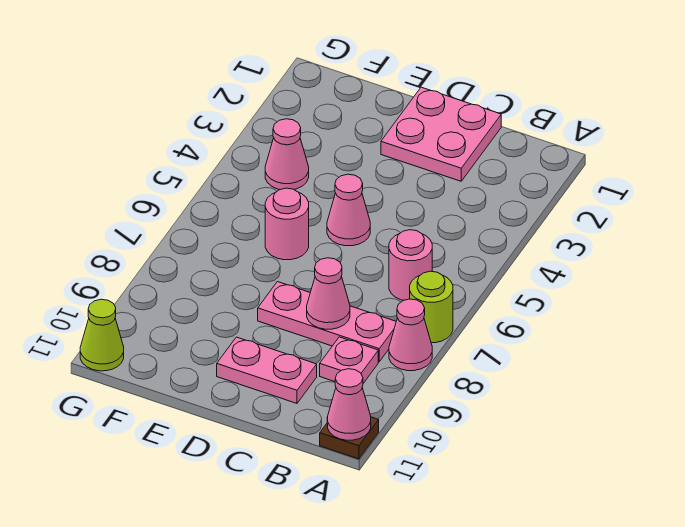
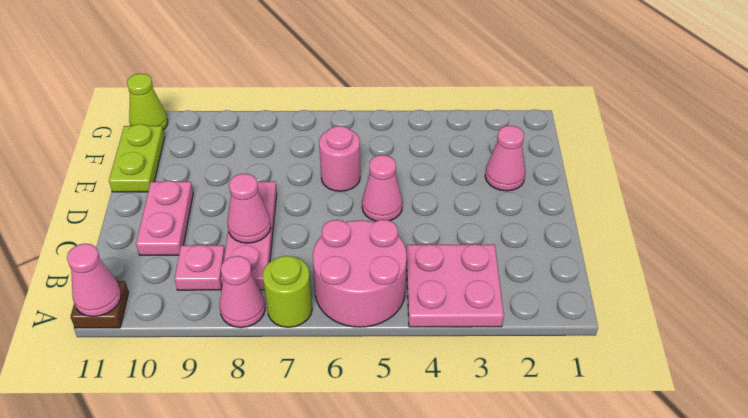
pink round brick B6 level 1 -> pink round brick A5:B6 level 1
pink plate C1:D2 level 1 -> pink plate A3:B4 level 1
none -> lime plate E11:F11 level 1
pink cone F4 level 1 -> pink cone E2 level 1

